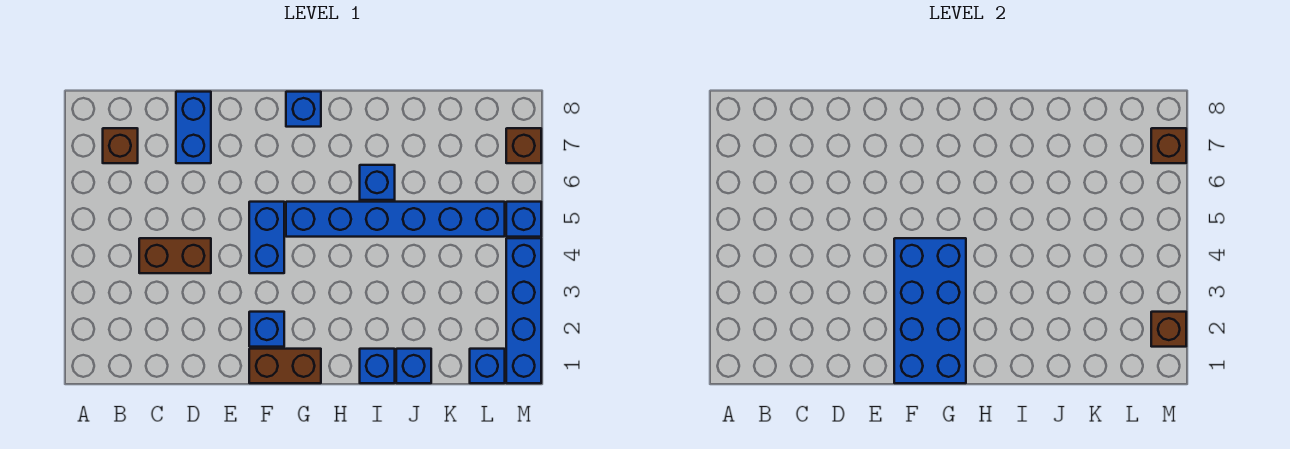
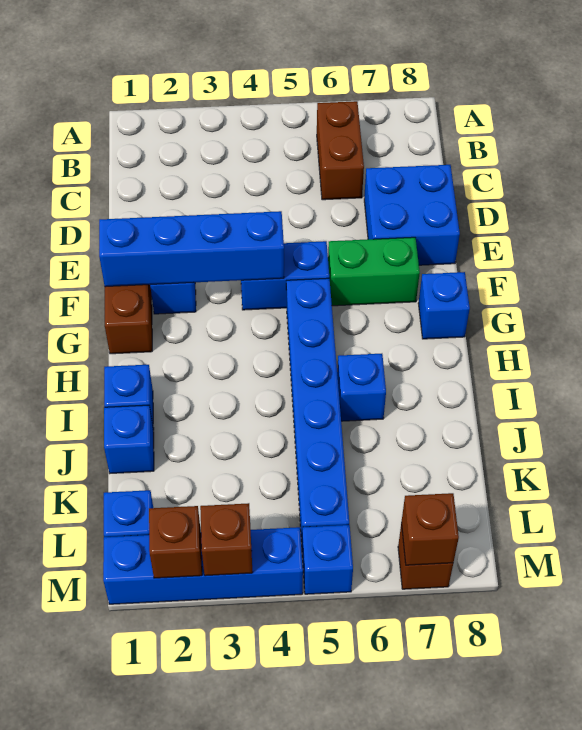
brown brick B7 level 1 -> brown brick M3 level 2
brown brick C4:D4 level 1 -> brown brick B6:C6 level 1
blue brick D7:D8 level 1 -> blue brick D7:E8 level 1
blue brick F1:G4 level 2 -> blue brick F1:F4 level 2
none -> green brick F6:F7 level 1

